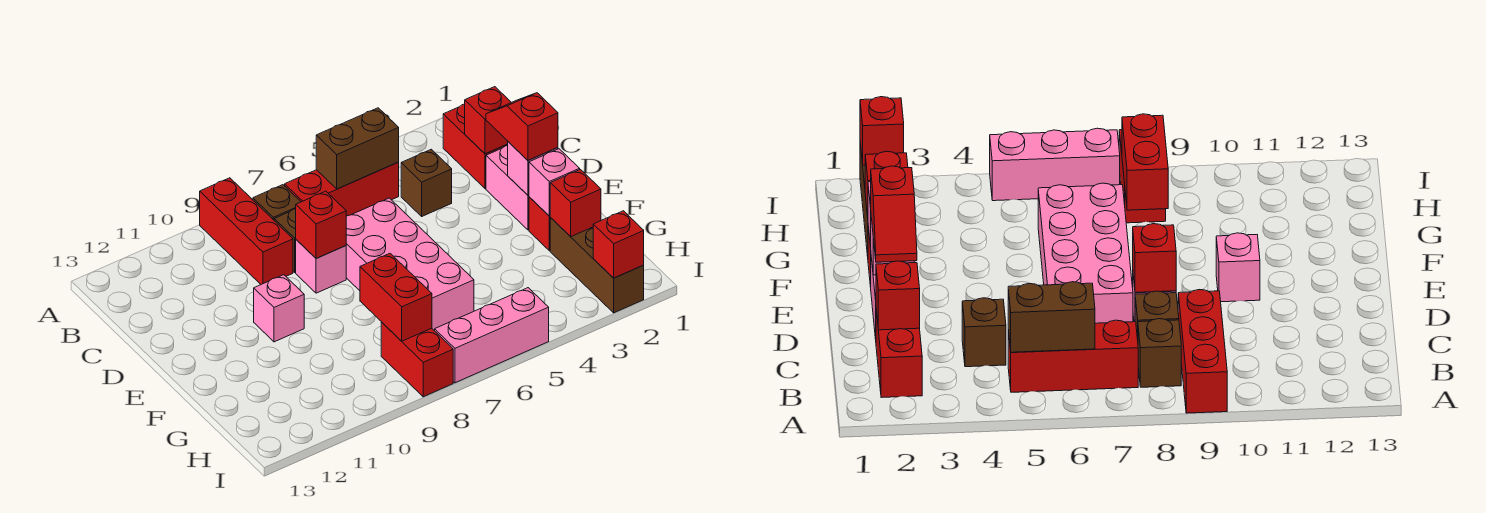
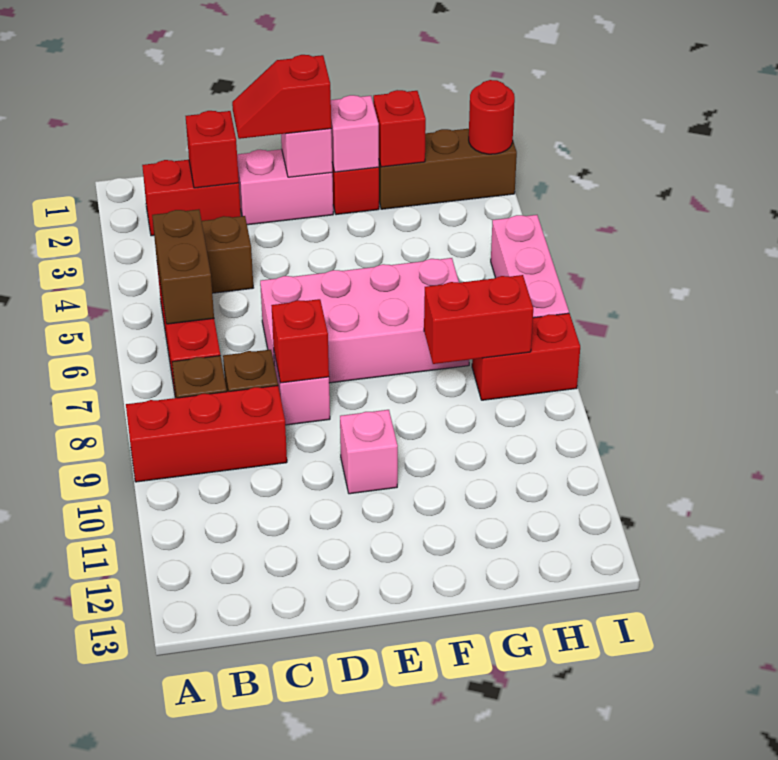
red brick I2 level 2 -> red round brick I2 level 2

